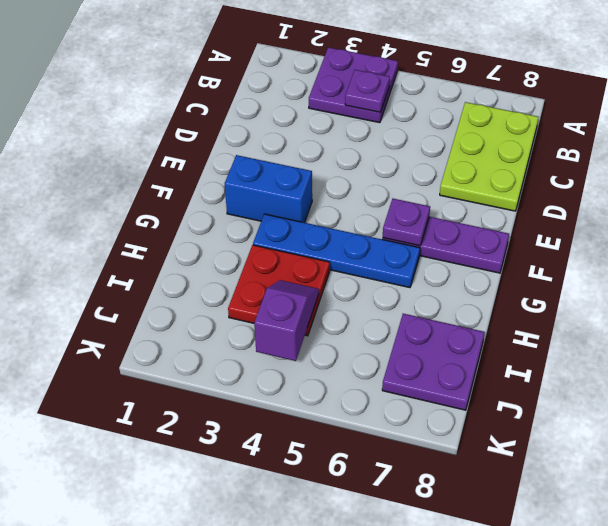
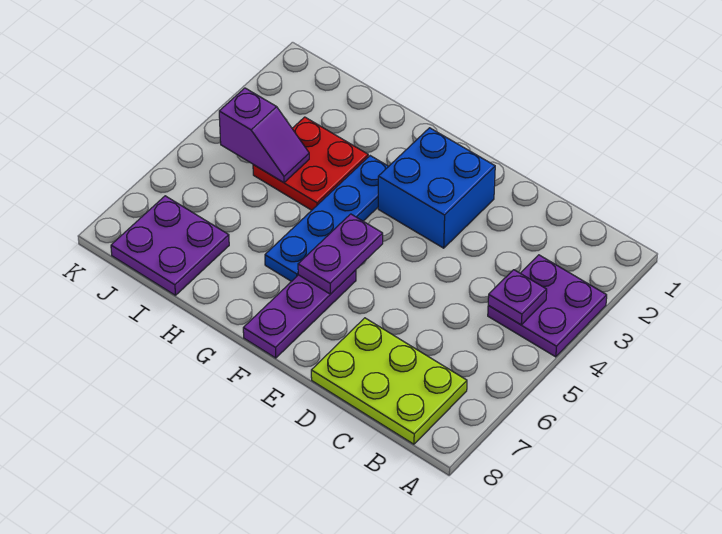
blue brick F2:F3 level 1 -> blue brick E2:F3 level 1
purple plate F6 level 2 -> purple plate F5:F6 level 2

